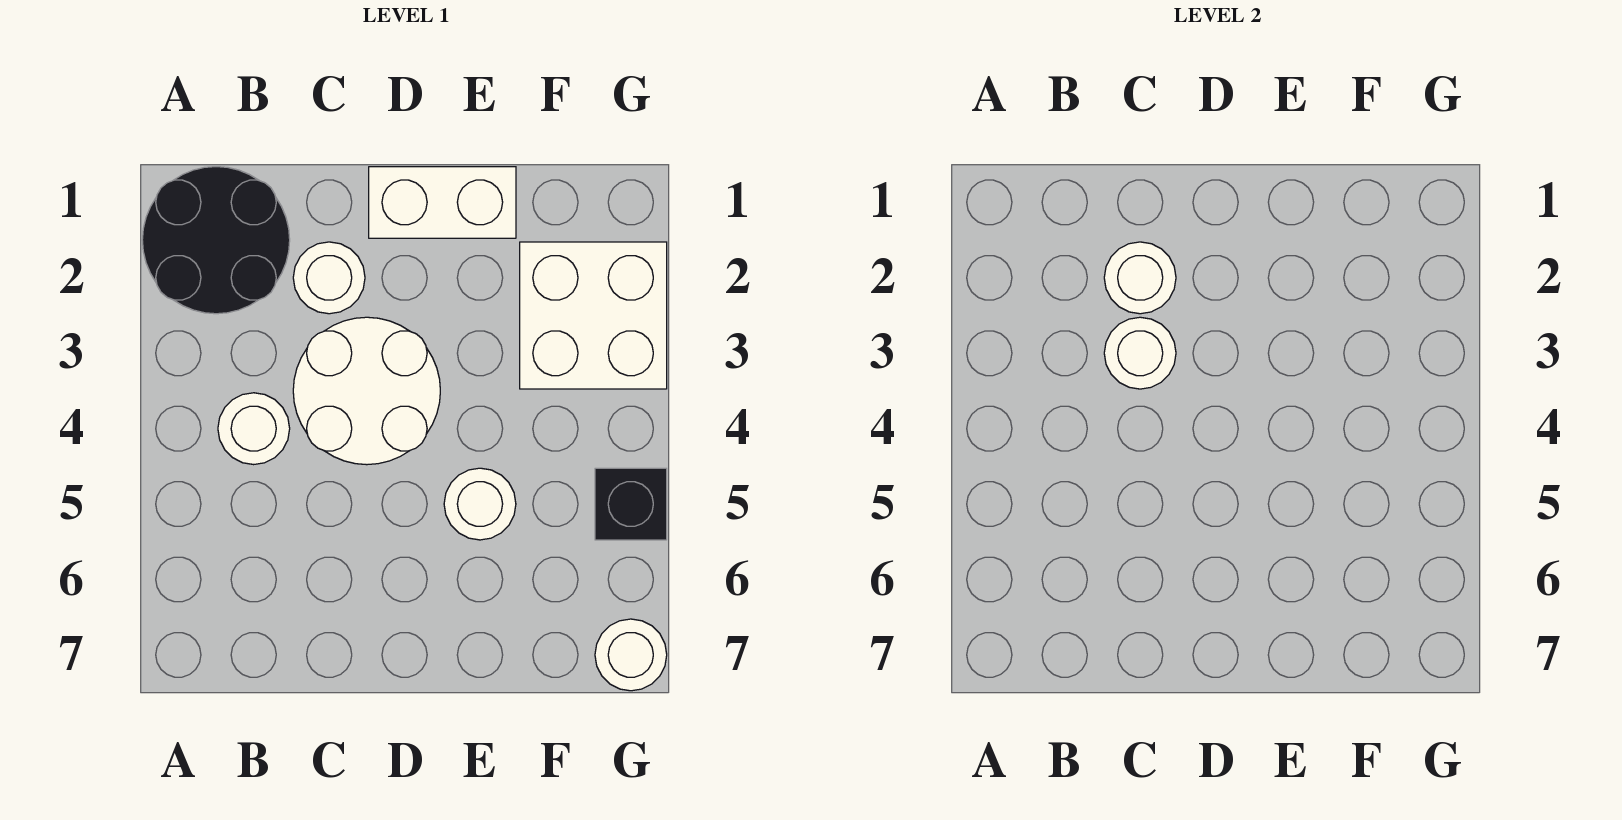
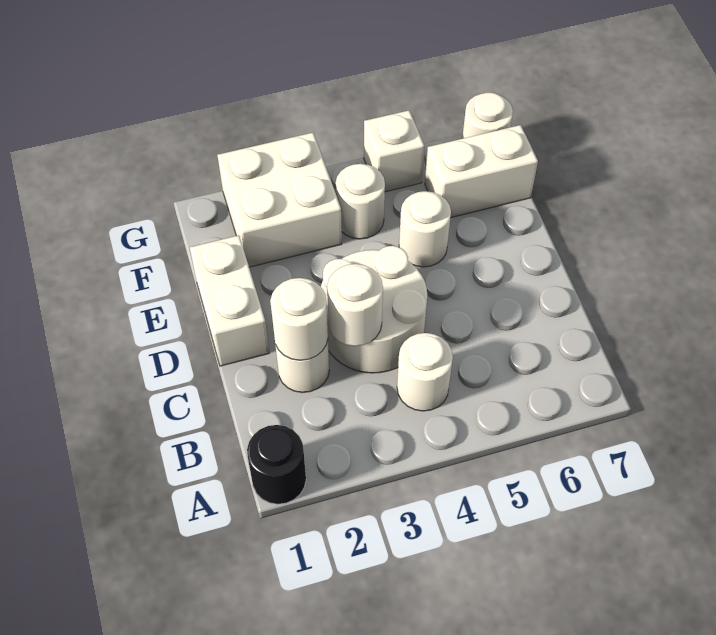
black round brick A1:B2 level 1 -> black round brick A1 level 1
none -> white round brick F4 level 1
none -> white brick F6:F7 level 1
black brick G5 level 1 -> white brick G5 level 1

